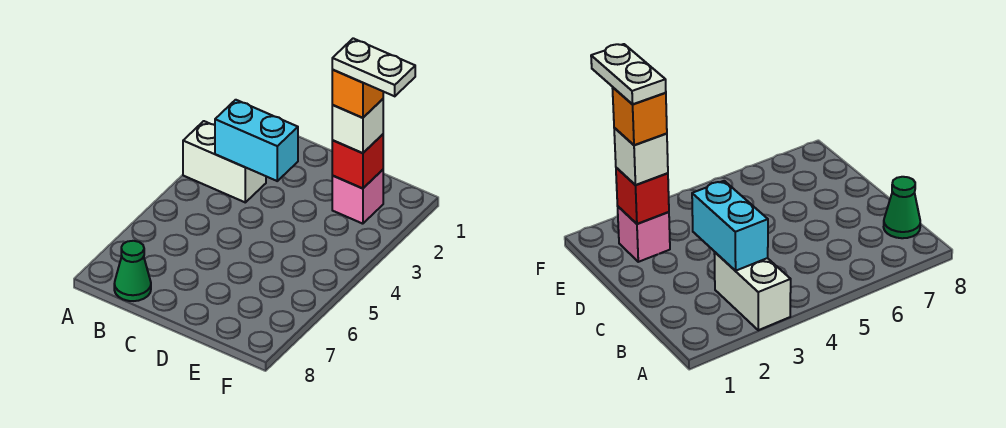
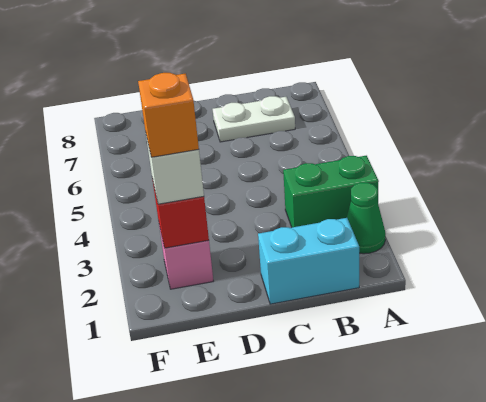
white brick A3:B3 level 1 -> green brick A3:B3 level 1
cyan brick B3:C3 level 2 -> cyan brick B1:C1 level 1
green cone B8 level 1 -> green cone A2 level 1
white plate E2:F2 level 5 -> white plate B7:C7 level 1

